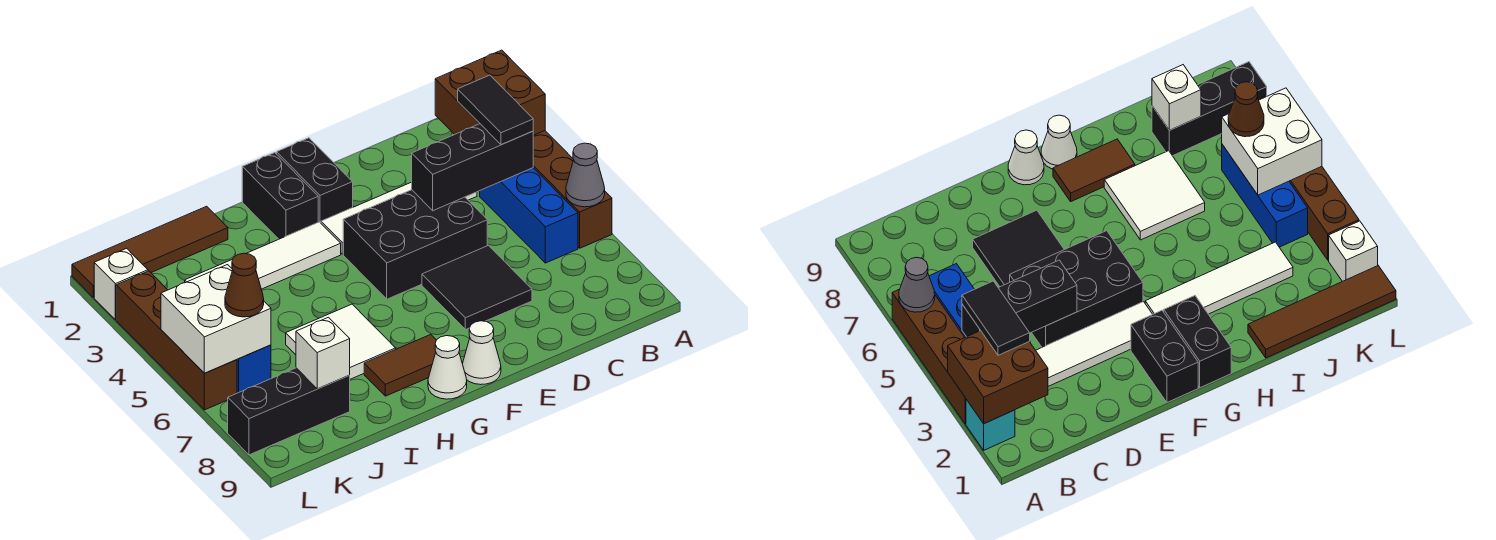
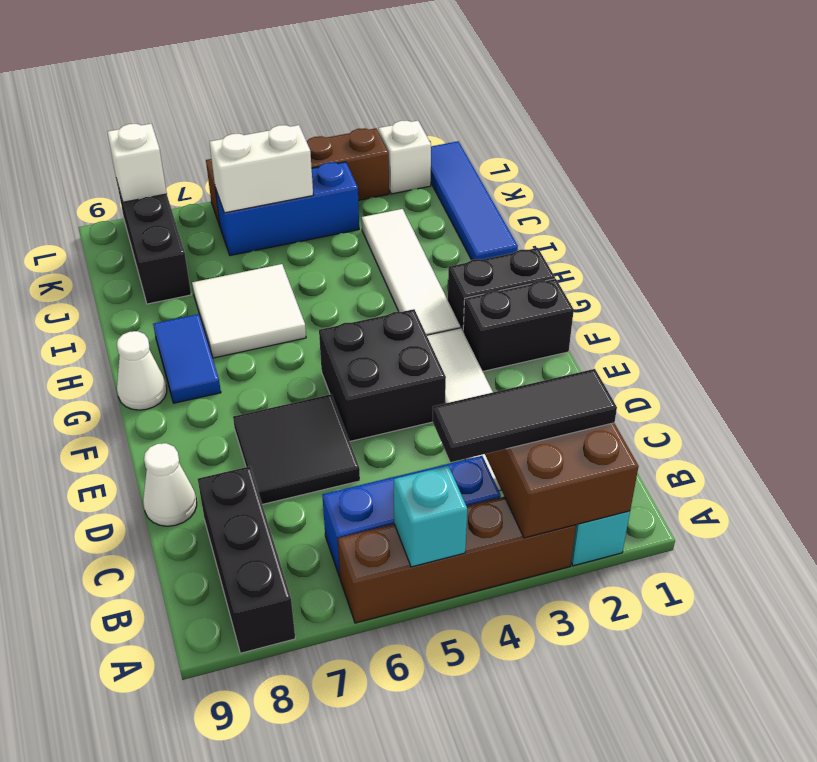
none -> cyan brick A5 level 2
grey cone A6 level 2 -> none
black tile B3:B4 level 3 -> black tile B2:B4 level 3
black brick B4:D4 level 2 -> black brick A8:C8 level 1
black brick D4:F5 level 1 -> black brick E4:F5 level 1
white cone F9 level 1 -> white cone D9 level 1
brown tile G8:H8 level 1 -> blue tile G8:H8 level 1
brown tile I1:L1 level 1 -> blue tile I1:L1 level 1
white brick J8 level 2 -> white brick L8 level 2
white brick K5:L6 level 2 -> white brick K5:K6 level 2
brown cone K6 level 3 -> none

